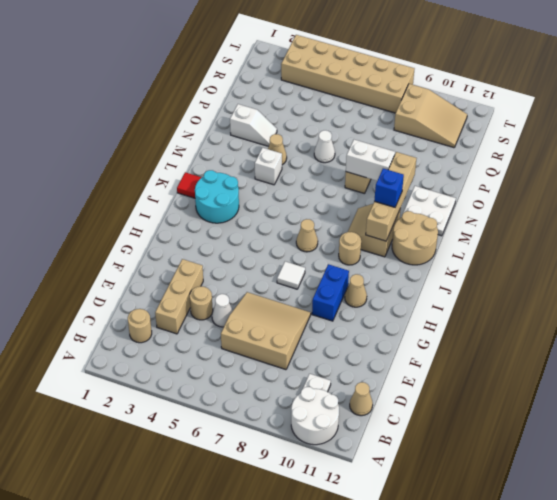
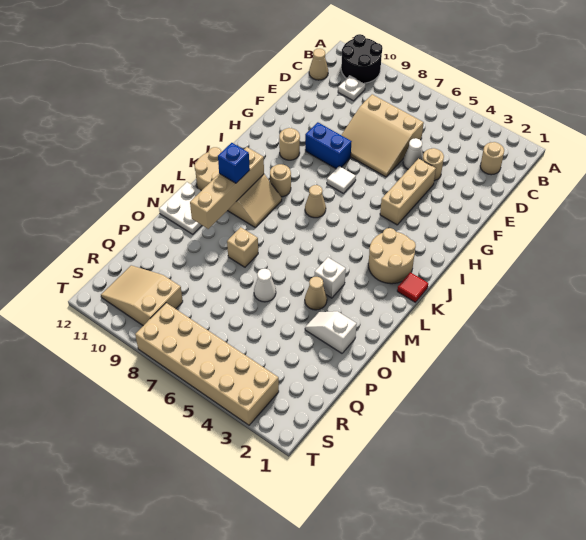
white round brick A10:B11 level 1 -> black round brick A10:B11 level 1
tan brick D3:F3 level 1 -> tan brick F4:H4 level 1
blue brick G9:H9 level 1 -> blue brick G8:G9 level 1
tan cone H10 level 1 -> tan round brick H10 level 1
cyan round brick J2:K3 level 1 -> tan round brick J2:K3 level 1
white brick N8:N9 level 2 -> none

